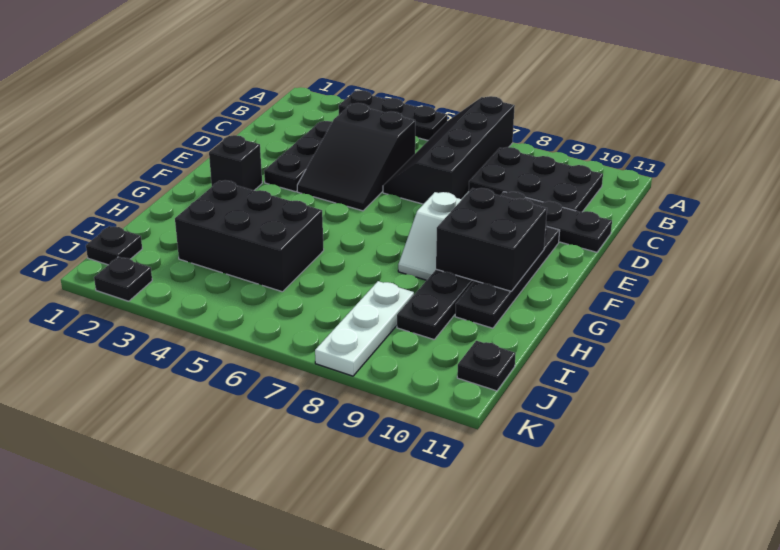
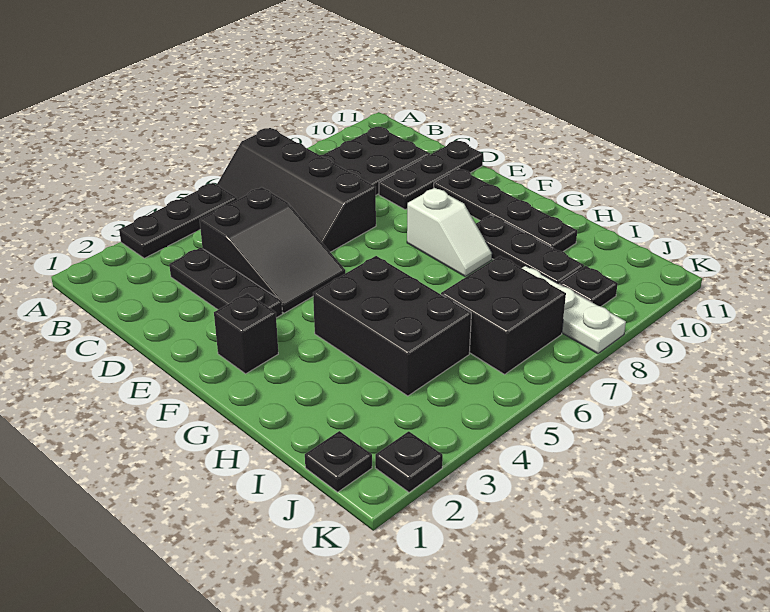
black brick F9:G10 level 2 -> black brick I6:J7 level 1
black brick H3:I5 level 1 -> black brick G4:I5 level 1
black plate J11 level 1 -> black plate J9 level 1

